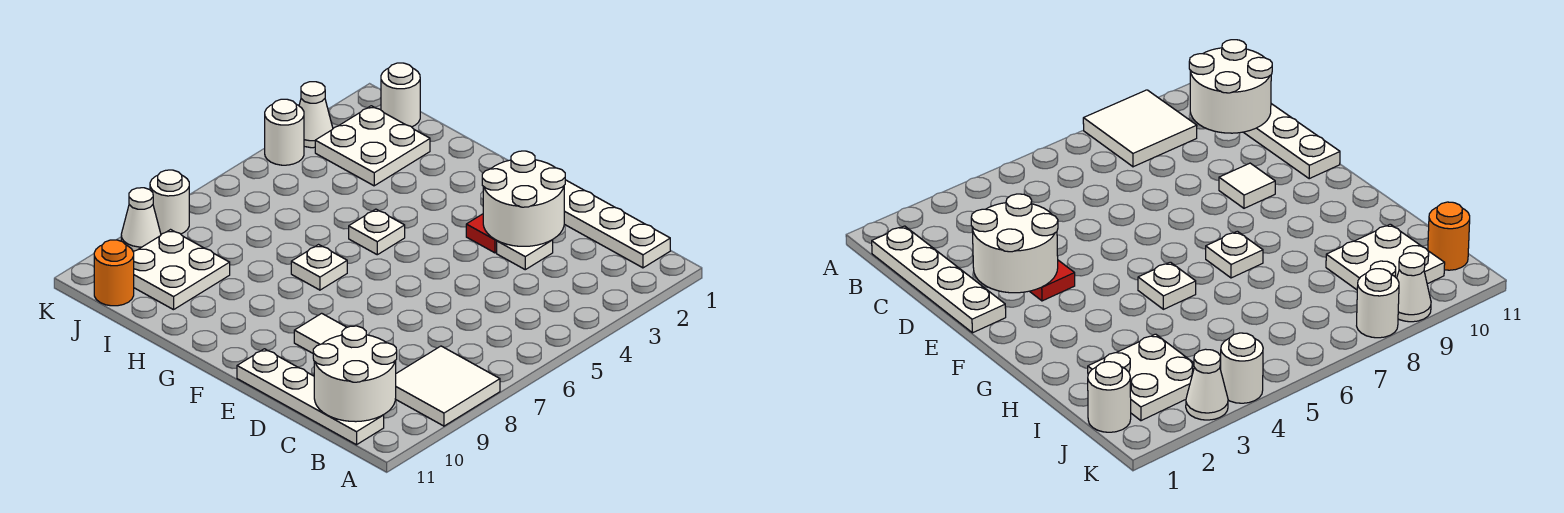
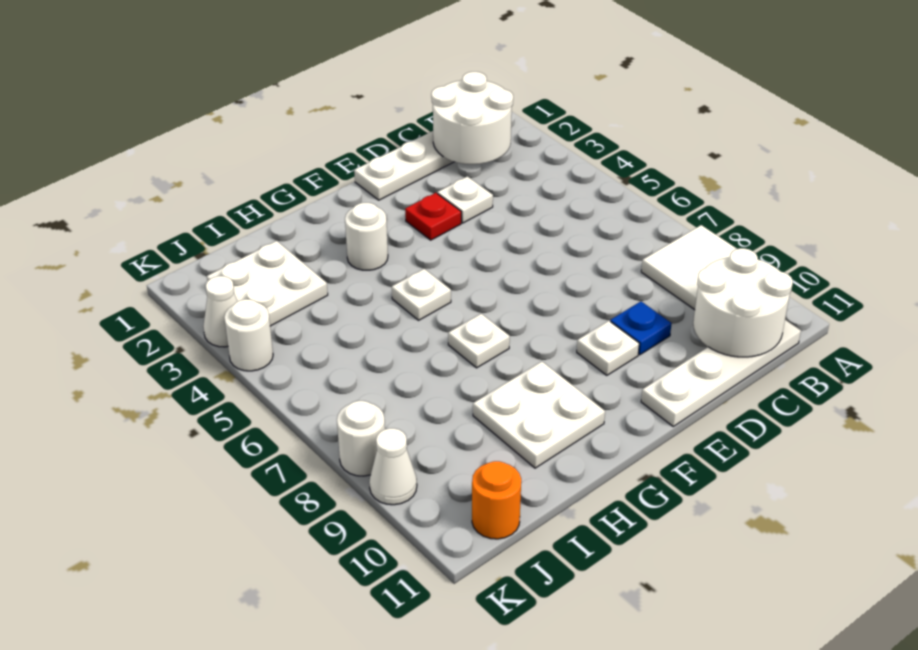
white round brick D2:E3 level 2 -> white round brick B1:C2 level 2
none -> blue plate D9 level 1
white tile E9 level 1 -> white plate E9 level 1
white plate I9:J10 level 1 -> white plate G9:H10 level 1
white round brick J1 level 1 -> white round brick G3 level 1

